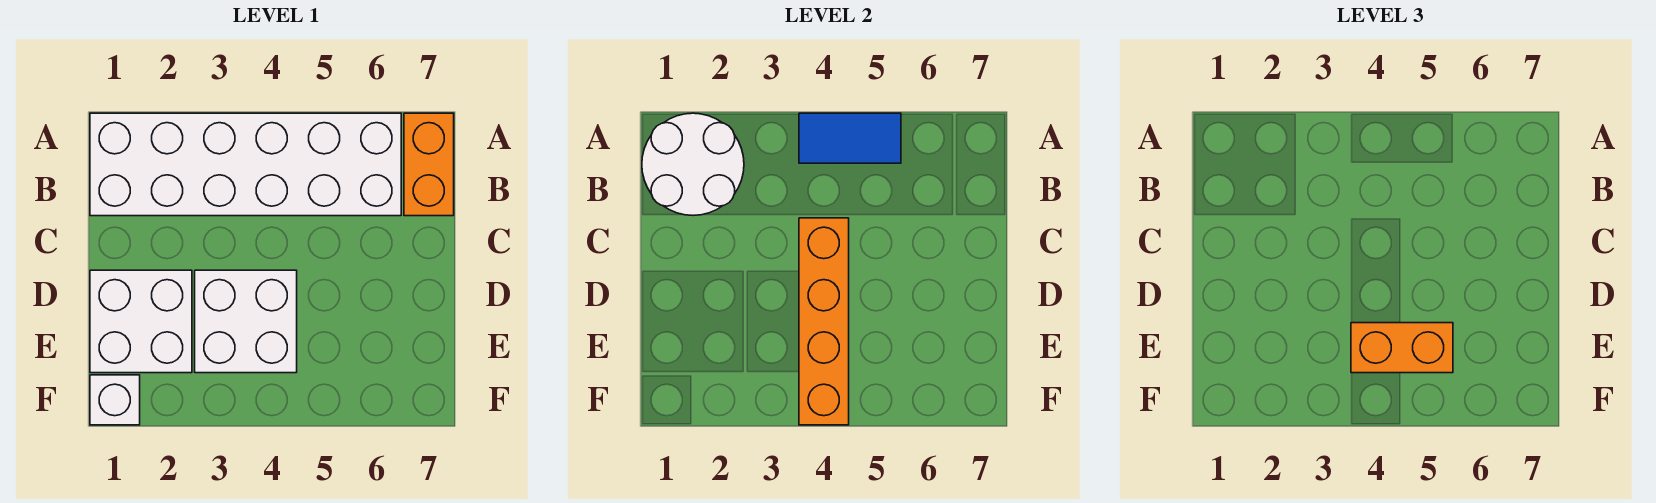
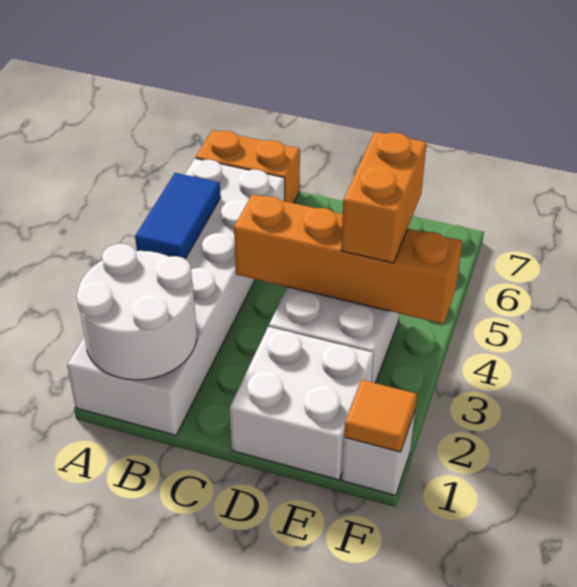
none -> orange tile F1 level 2

